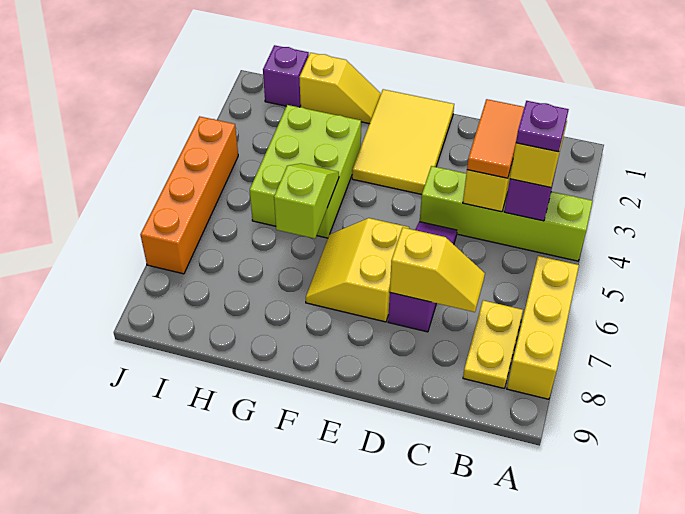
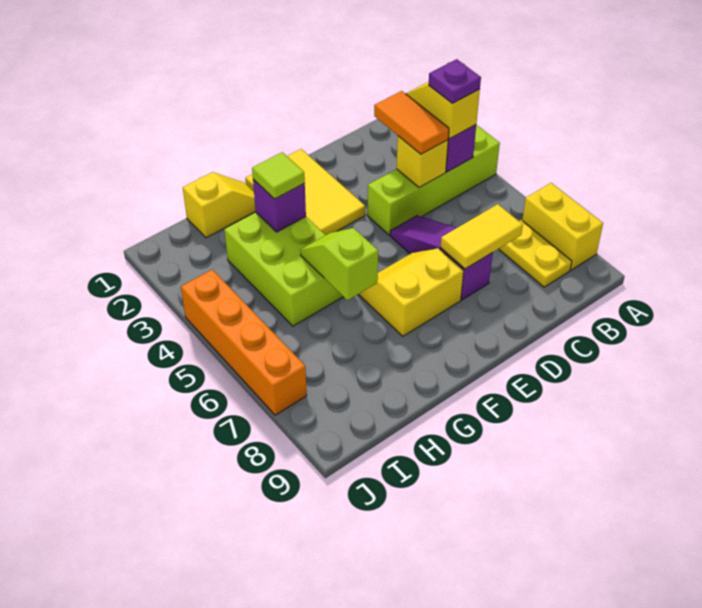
yellow brick A6:A8 level 1 -> yellow brick A7:A8 level 1
yellow slope C7:D7 level 2 top D -> yellow tile C7:D7 level 2
yellow slope E6:F7 level 1 top E -> yellow slope E6:F7 level 1 top 7
none -> lime tile G3 level 3
purple brick I1 level 1 -> purple brick G3 level 2

